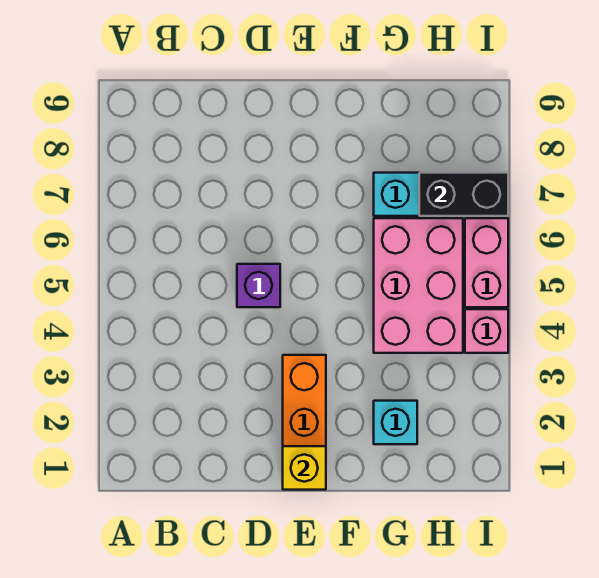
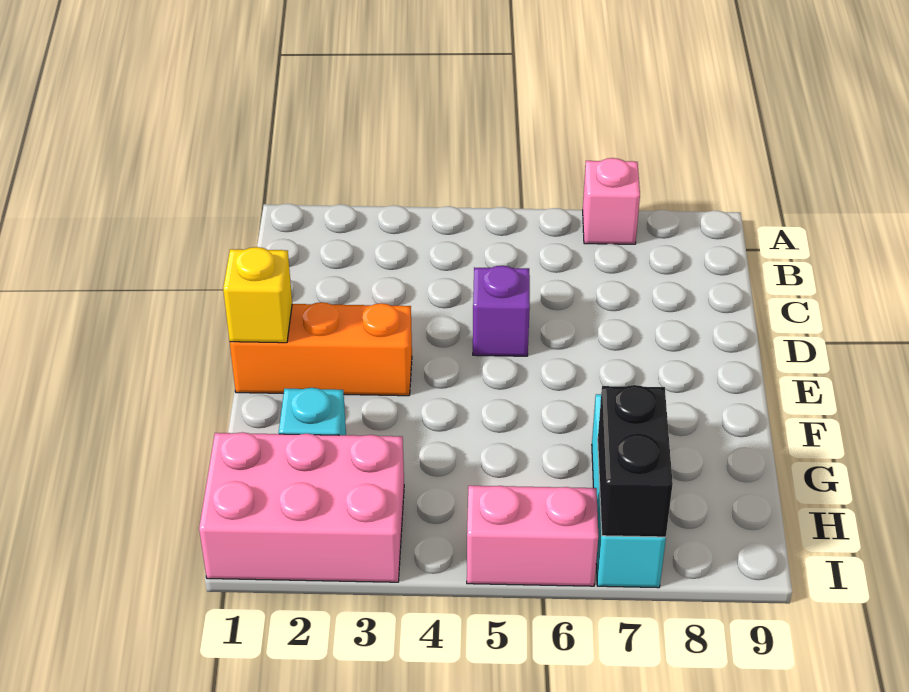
pink brick G4:H6 level 1 -> pink brick H1:I3 level 1
pink brick I4 level 1 -> pink brick A7 level 1

